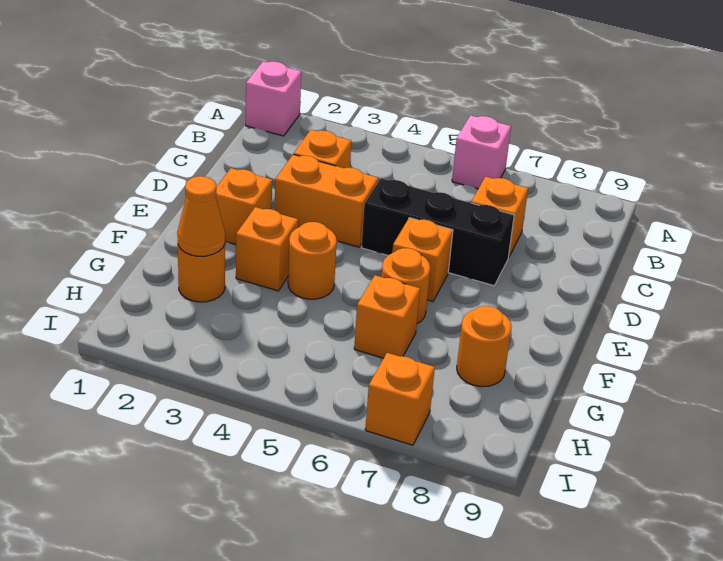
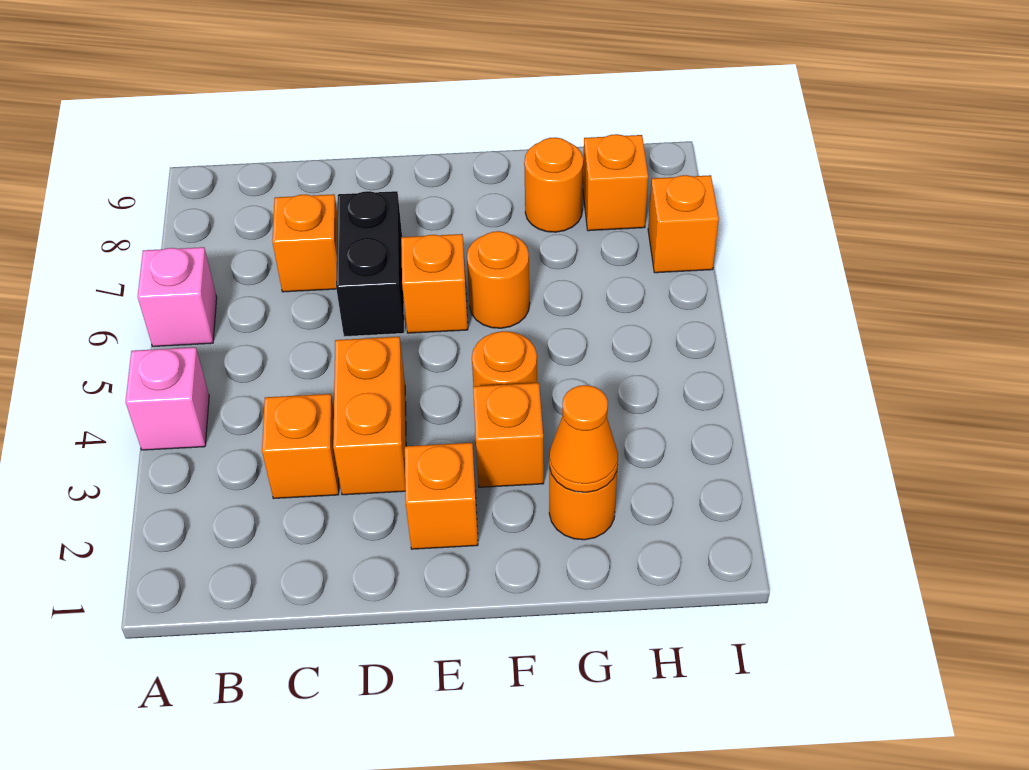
pink brick A1 level 1 -> pink brick A4 level 1
black brick D5:D7 level 1 -> black brick D6:D7 level 1
orange brick G6 level 1 -> orange brick H8 level 1

